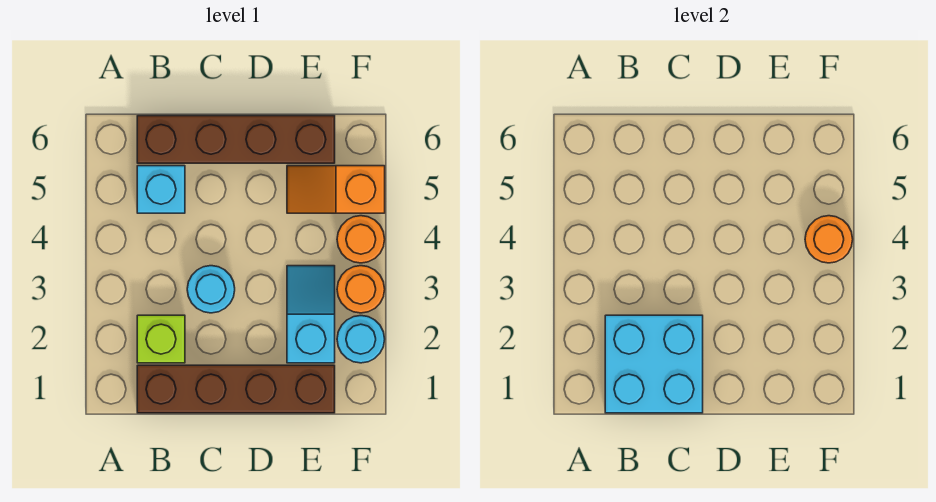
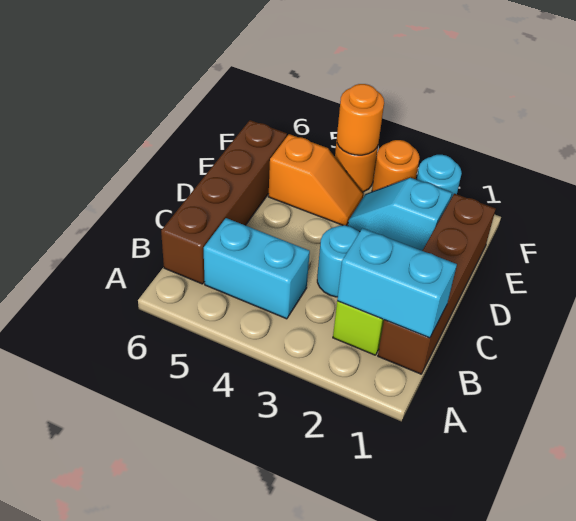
cyan brick B1:C2 level 2 -> cyan brick B1:B2 level 2
cyan brick B5 level 1 -> cyan brick B4:B5 level 1
orange slope E5:F5 level 1 top F -> orange slope E4:E5 level 1 top 5

